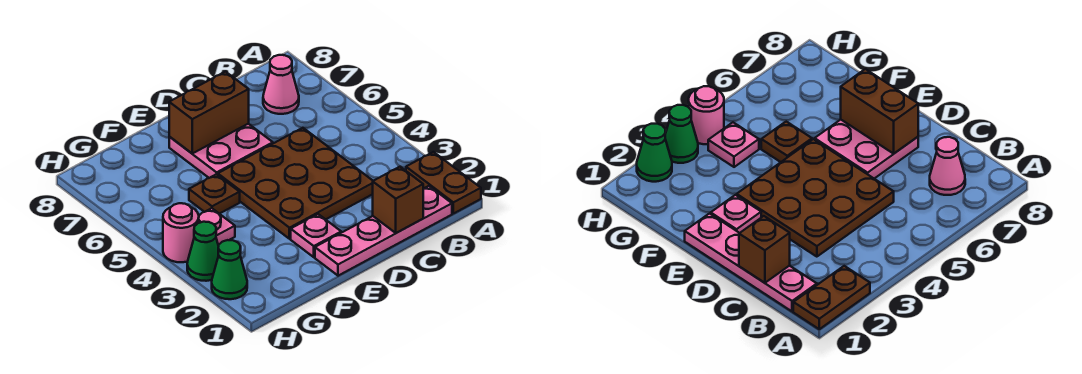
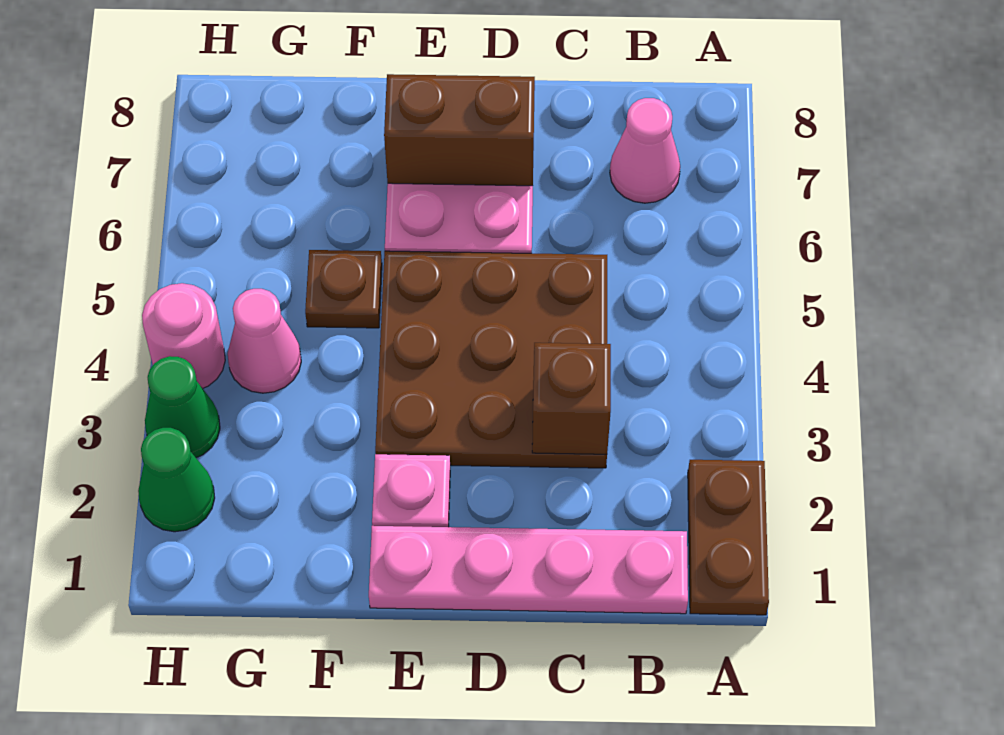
brown brick C1 level 2 -> brown brick C3 level 2
pink plate G4 level 1 -> pink cone G4 level 1

